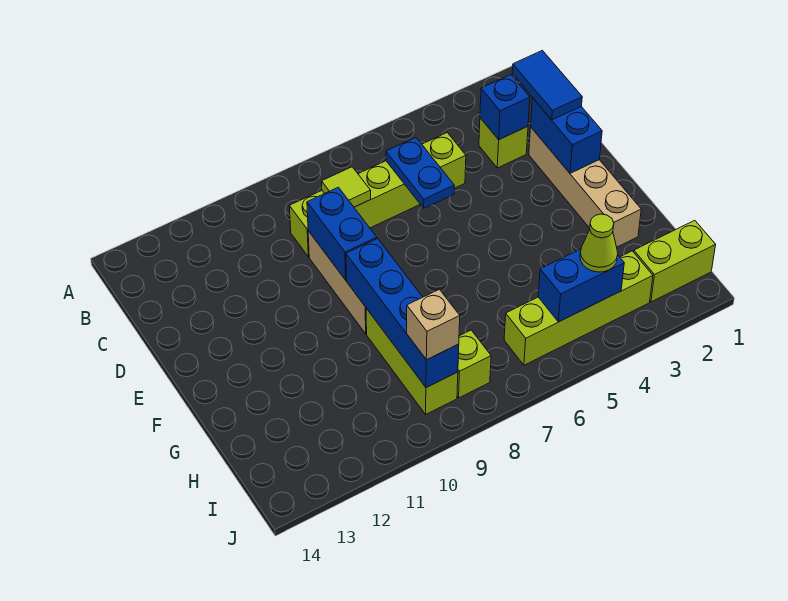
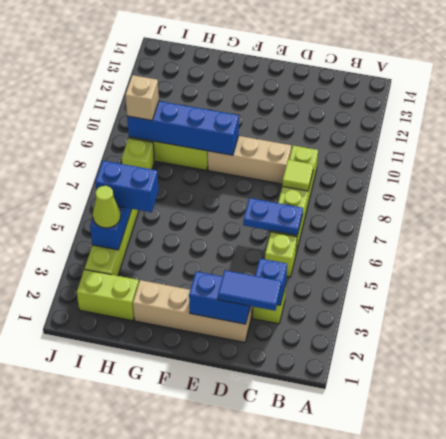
blue brick D9:E9 level 2 -> blue brick H5:I5 level 3
lime brick I1:I2 level 1 -> lime brick H2:I2 level 1

